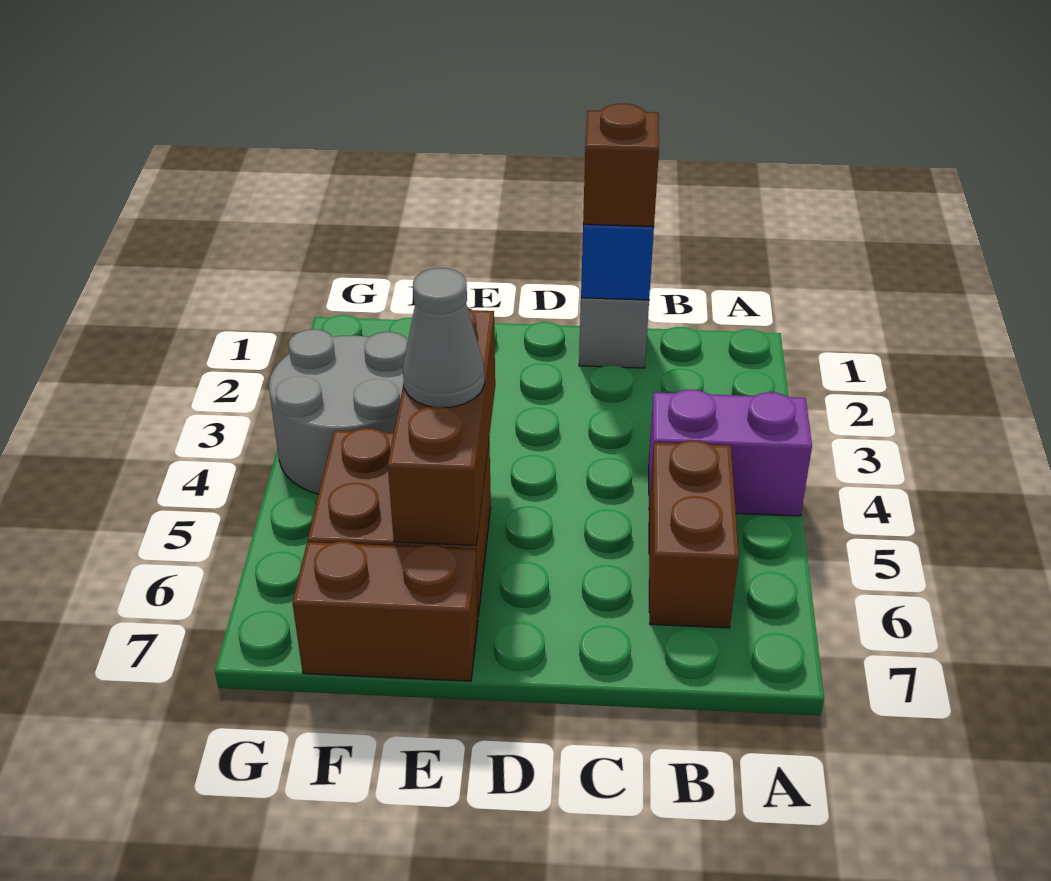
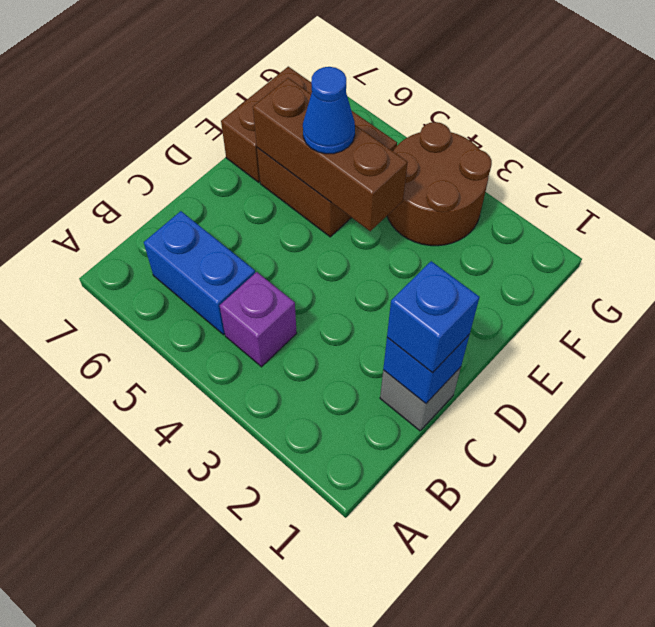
purple brick A4:B4 level 1 -> purple brick B4 level 1
brown brick B5:B6 level 1 -> blue brick B5:B6 level 1
brown brick C1 level 3 -> blue brick C1 level 3
grey cone E5 level 3 -> blue cone E5 level 3
grey round brick F3:G4 level 1 -> brown round brick F3:G4 level 1

